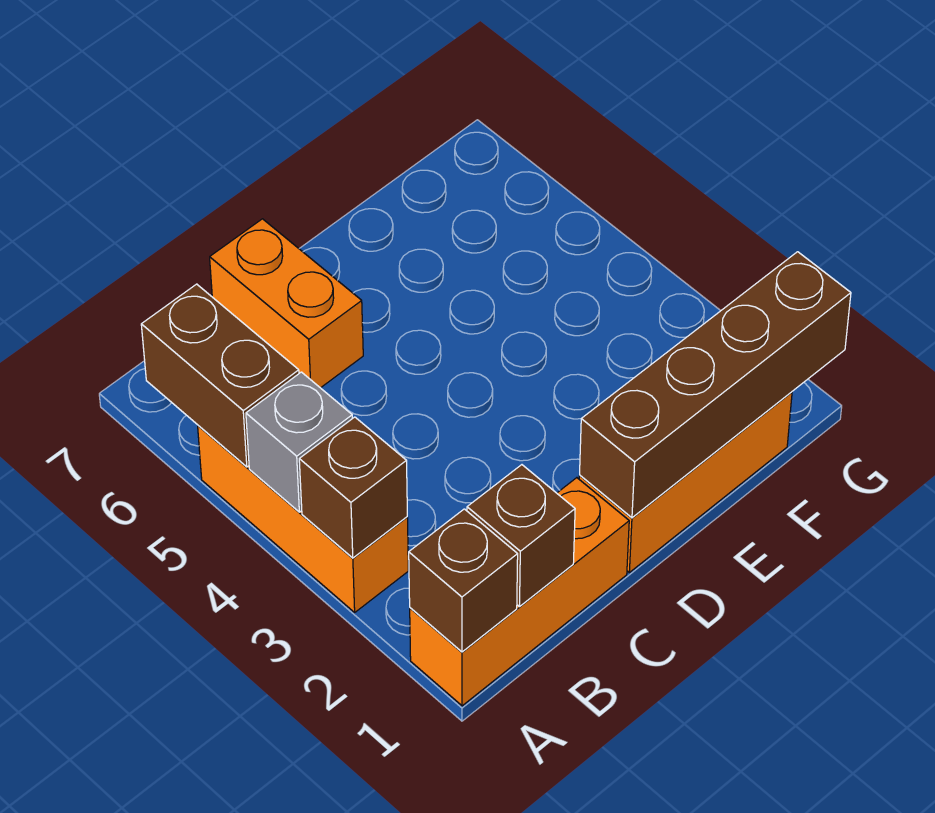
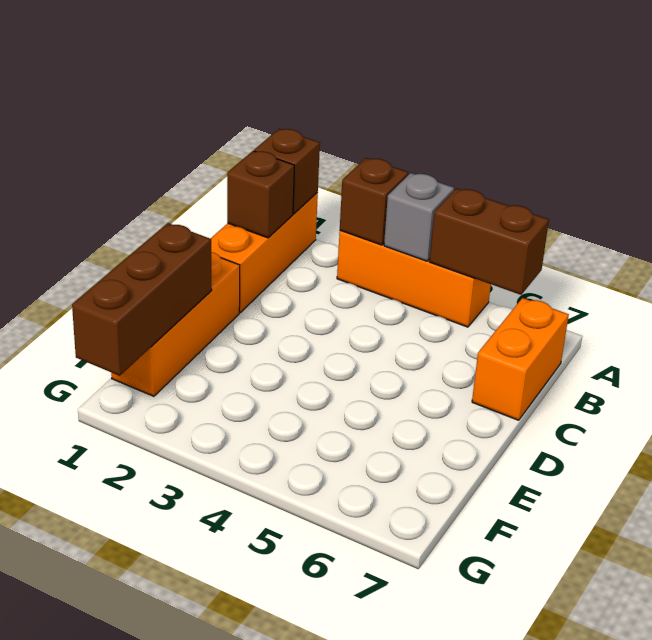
orange brick C6:C7 level 1 -> orange brick B7:C7 level 1
brown brick D1:G1 level 2 -> brown brick E1:G1 level 2

